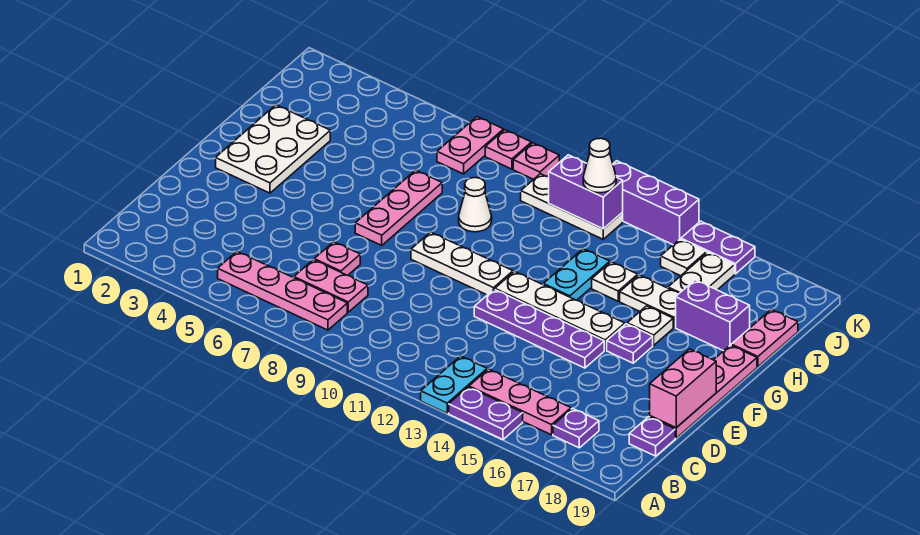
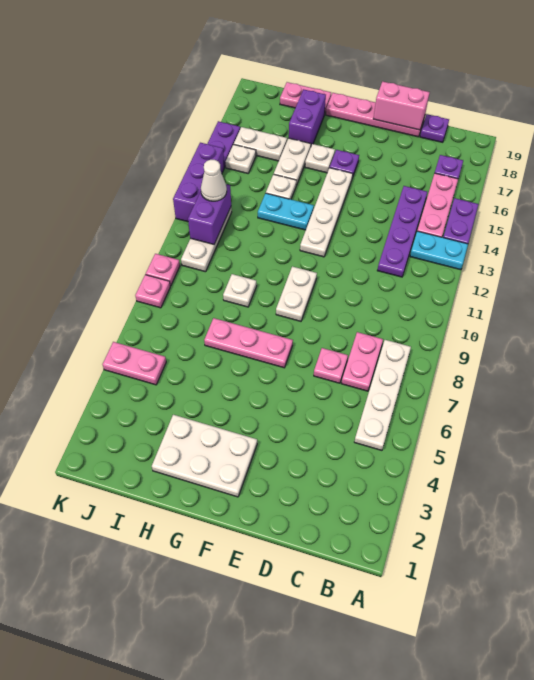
pink plate B5:B8 level 1 -> white plate B5:B8 level 1
purple plate E12:E15 level 1 -> purple plate C12:C15 level 1
white plate F9:F11 level 1 -> white plate F9:F10 level 1
white cone H9 level 1 -> white plate H9 level 1
pink plate J7:K7 level 1 -> pink plate J5:K5 level 1

